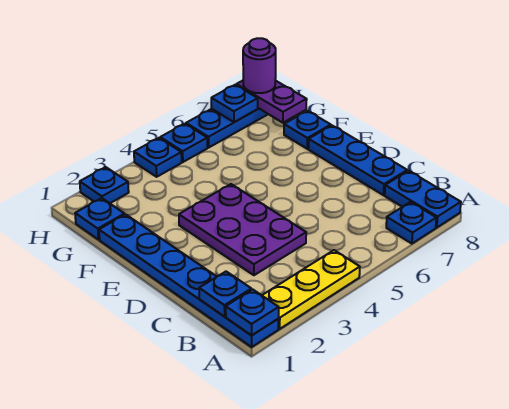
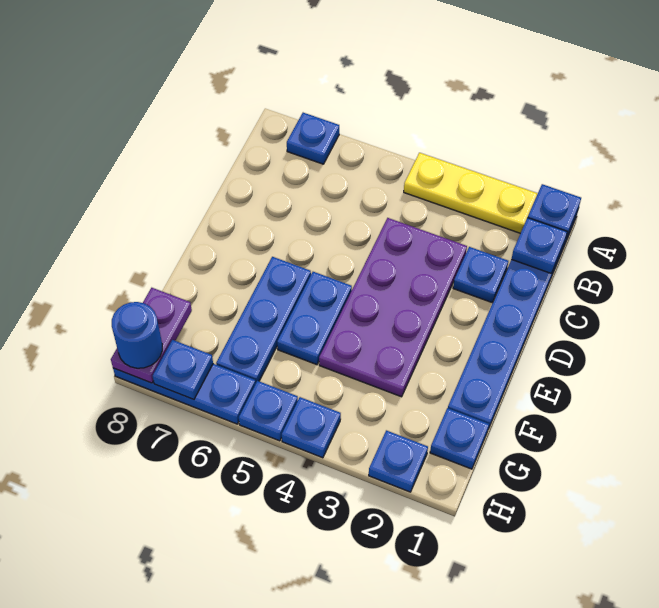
blue plate A8:B8 level 1 -> blue plate E5:F5 level 1
purple plate C3:E4 level 1 -> purple plate C3:F4 level 1
blue plate C8:E8 level 1 -> blue plate E6:G6 level 1
blue plate F8 level 1 -> blue plate C2 level 1
purple round brick H8 level 3 -> blue round brick H8 level 3

